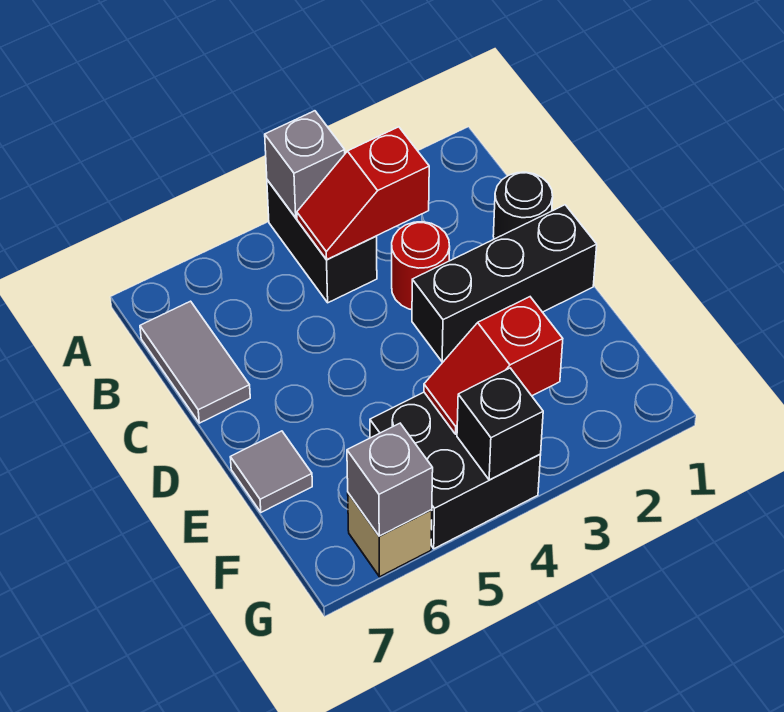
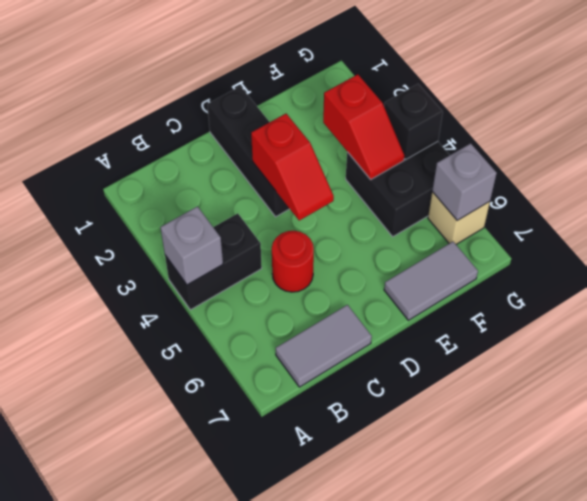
red slope B3:B4 level 2 top 3 -> red slope D3:D4 level 2 top 3
black round brick C1 level 1 -> none
red round brick C3 level 1 -> red round brick C5 level 1
grey tile E7 level 1 -> grey tile E7:F7 level 1

